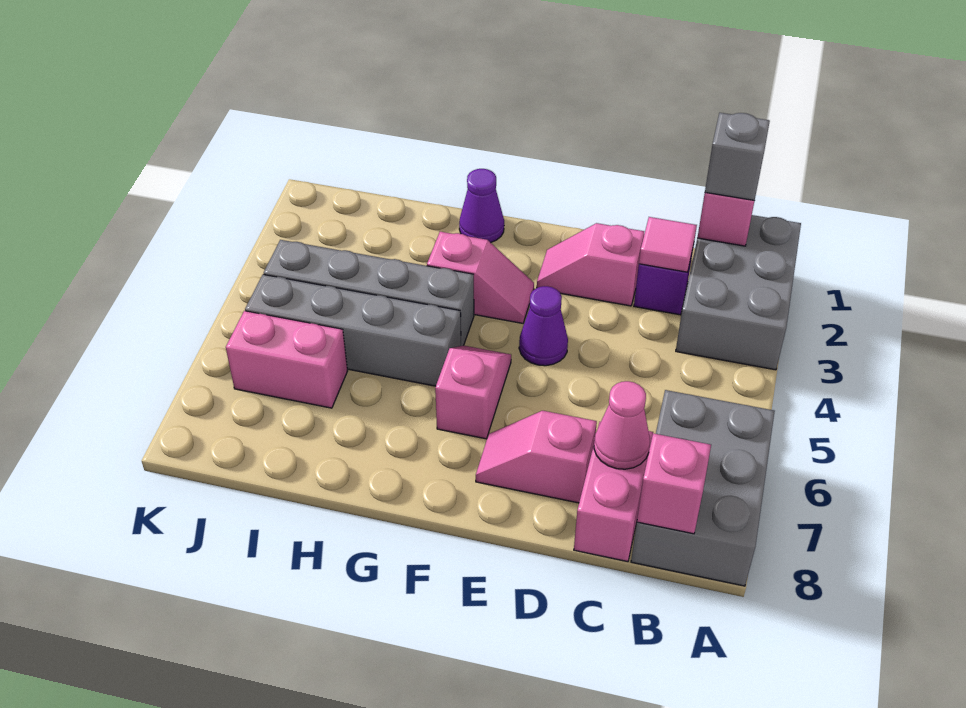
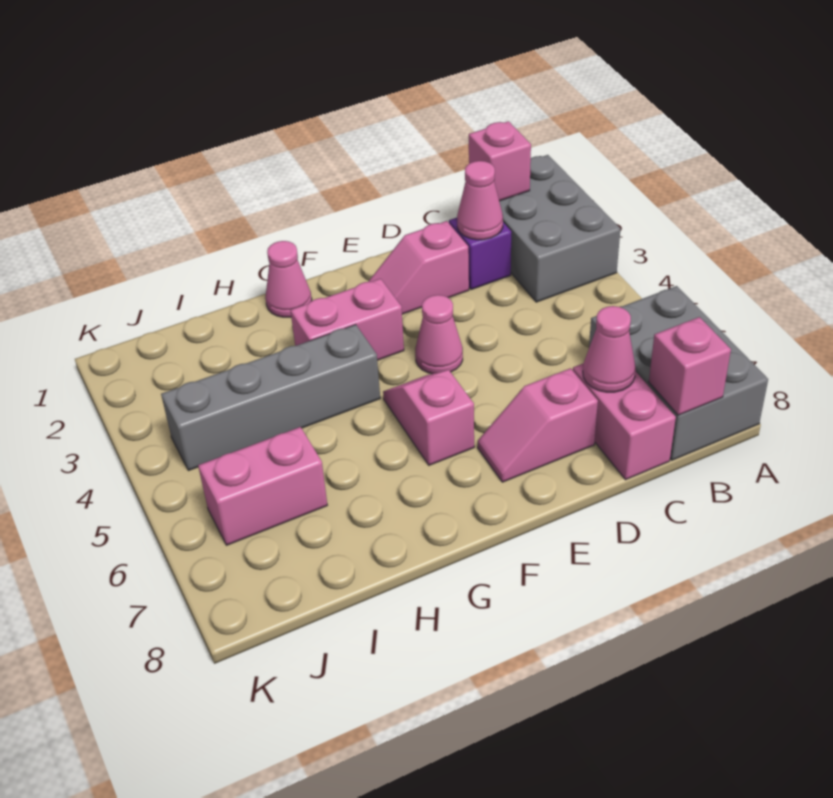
grey brick B1 level 3 -> none
pink tile C2 level 2 -> pink cone C2 level 2
purple cone E4 level 1 -> pink cone E4 level 1
pink slope F3:G3 level 1 top G -> pink brick F3:G3 level 1
purple cone G1 level 1 -> pink cone G1 level 1
grey brick G5:J5 level 1 -> none

